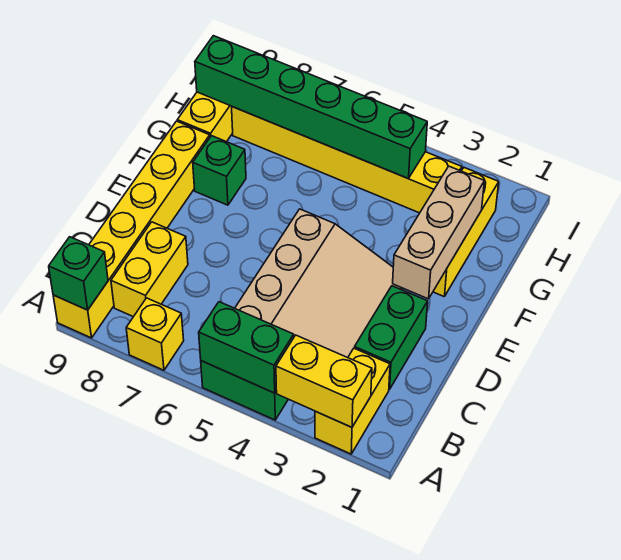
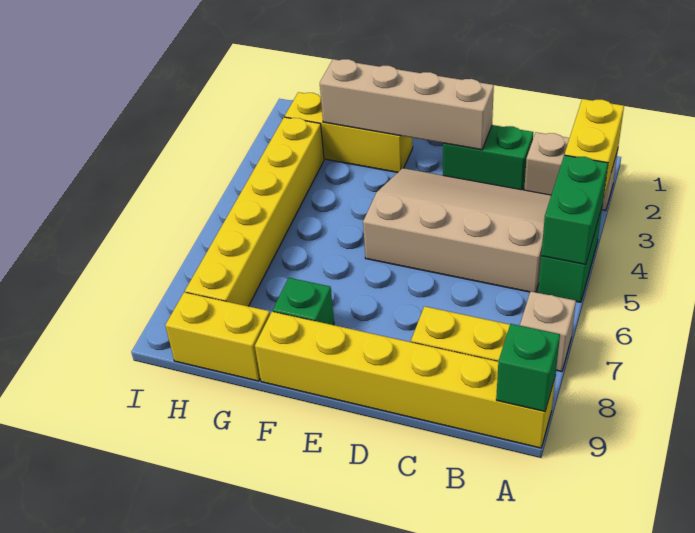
yellow brick A2:B2 level 1 -> tan brick A2:B2 level 1
yellow brick A7 level 1 -> tan brick A7 level 1
tan brick E2:G2 level 2 -> tan brick D2:G2 level 2
green brick H4:H9 level 2 -> none

